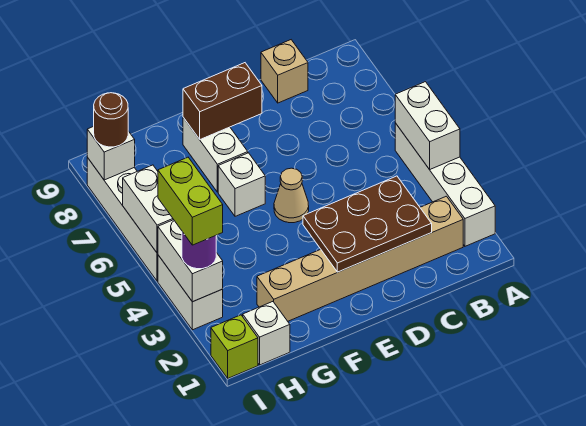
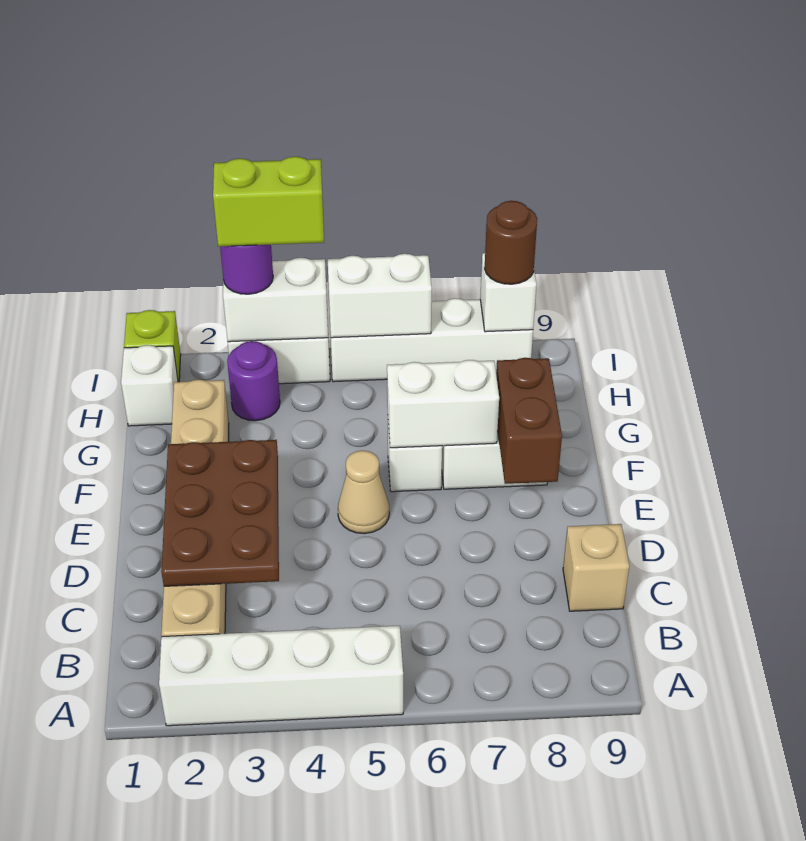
white brick A4:A5 level 2 -> white brick F6:F7 level 2
none -> purple round brick H3 level 1

